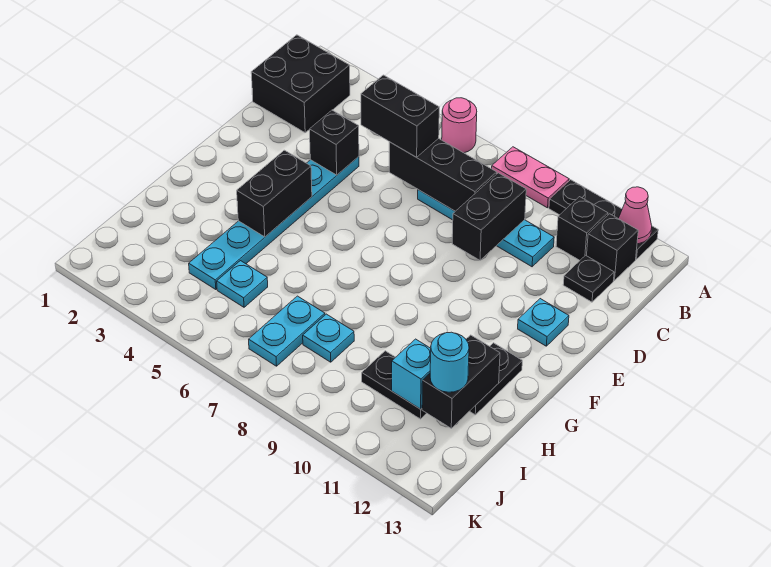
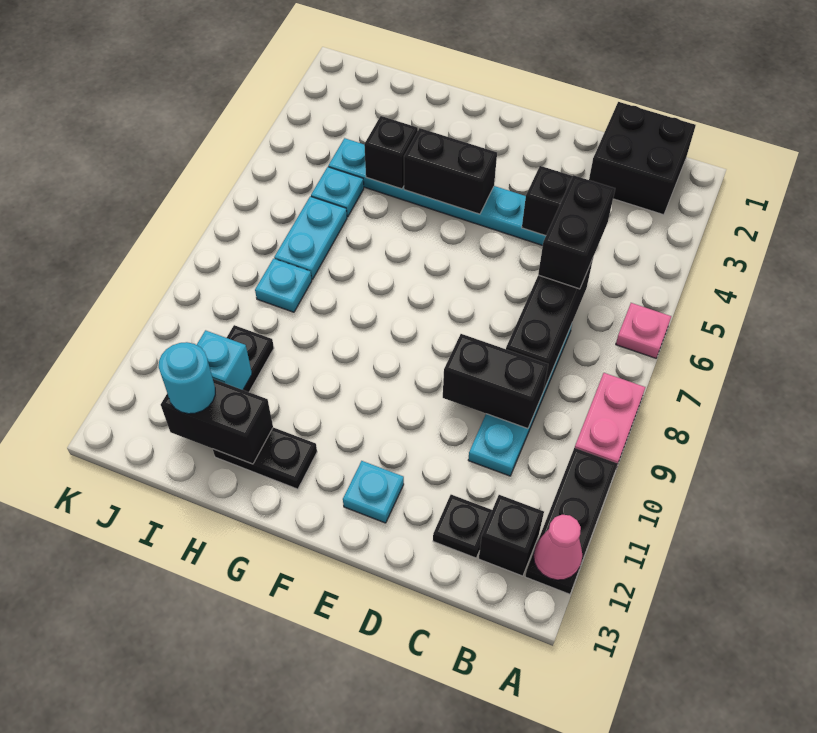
pink round brick A6 level 1 -> pink plate A6 level 1
black brick B11 level 1 -> black brick H4 level 2
cyan plate I7:J7 level 1 -> cyan plate I6:I7 level 1

